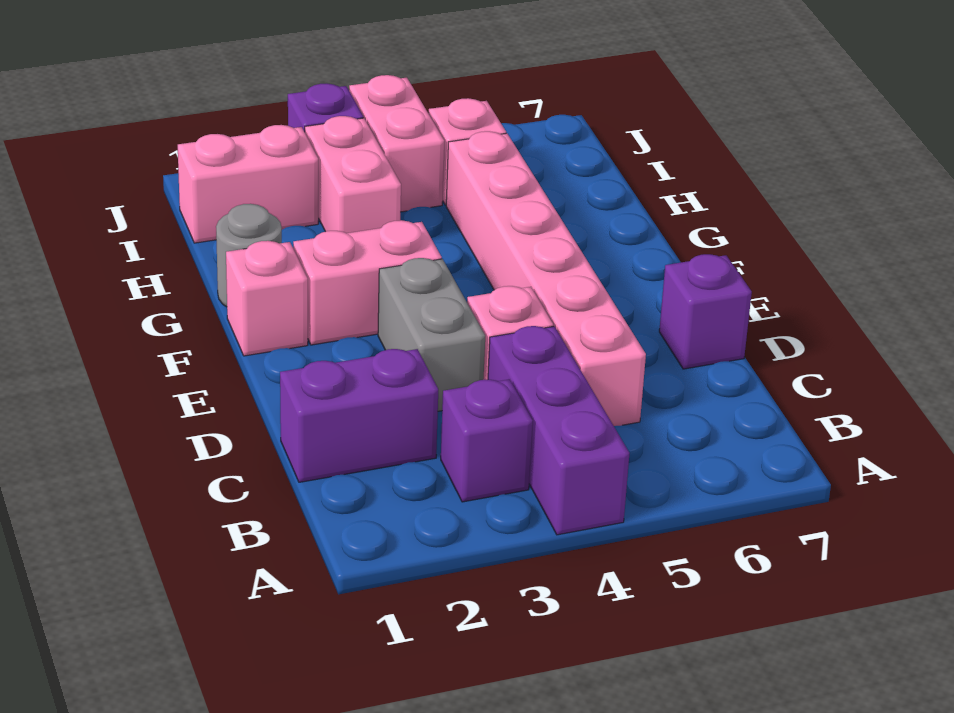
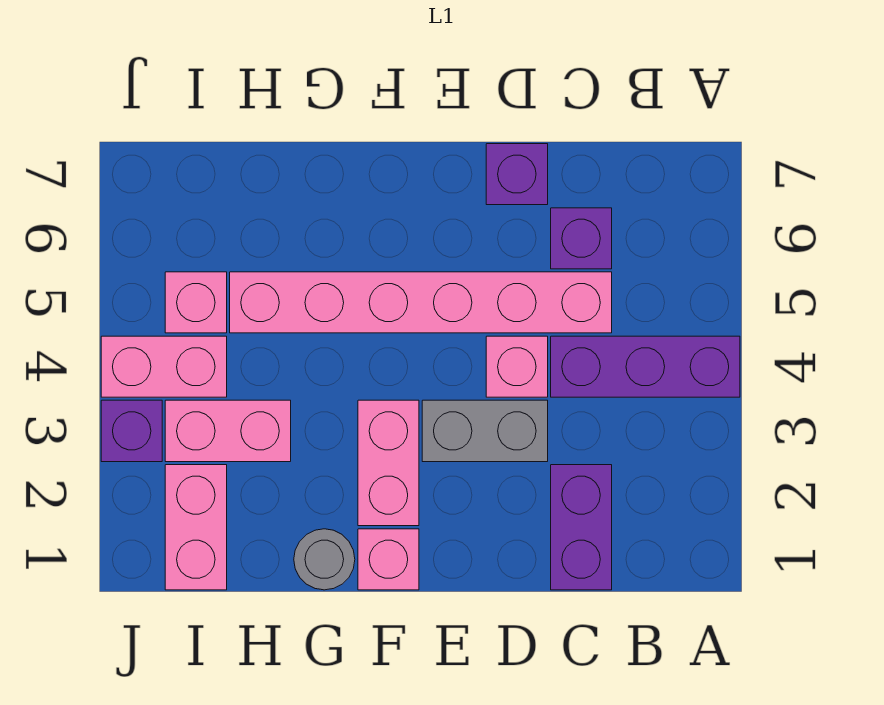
purple brick B3 level 1 -> purple brick C6 level 1

